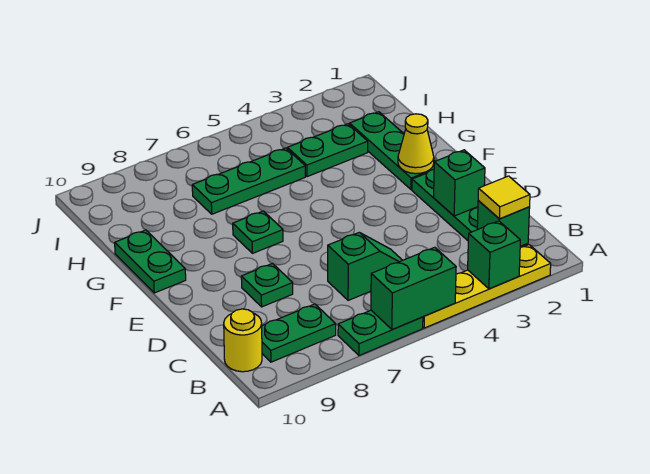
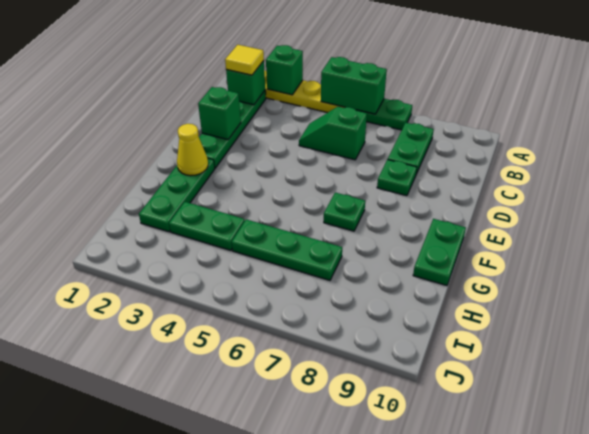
green plate B8:B9 level 1 -> green plate B8:C8 level 1
yellow round brick B10 level 1 -> none

